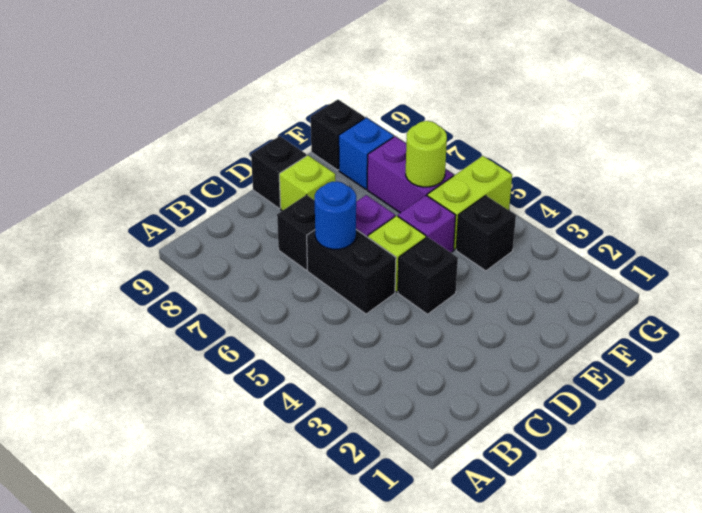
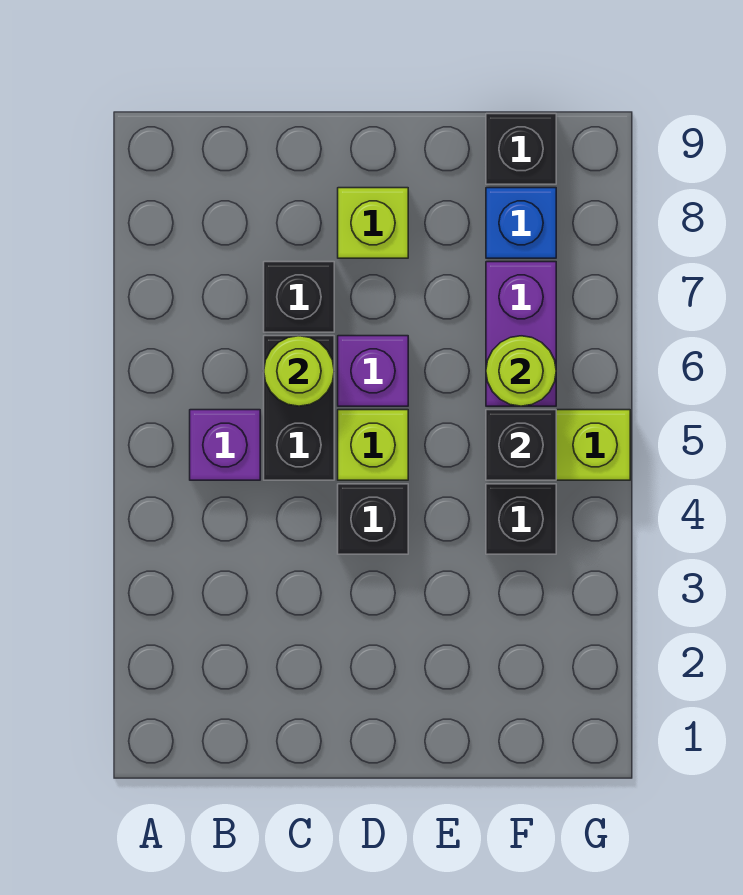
blue round brick C6 level 2 -> lime round brick C6 level 2
black brick D9 level 1 -> black brick F5 level 2
purple brick E5 level 1 -> purple brick B5 level 1

